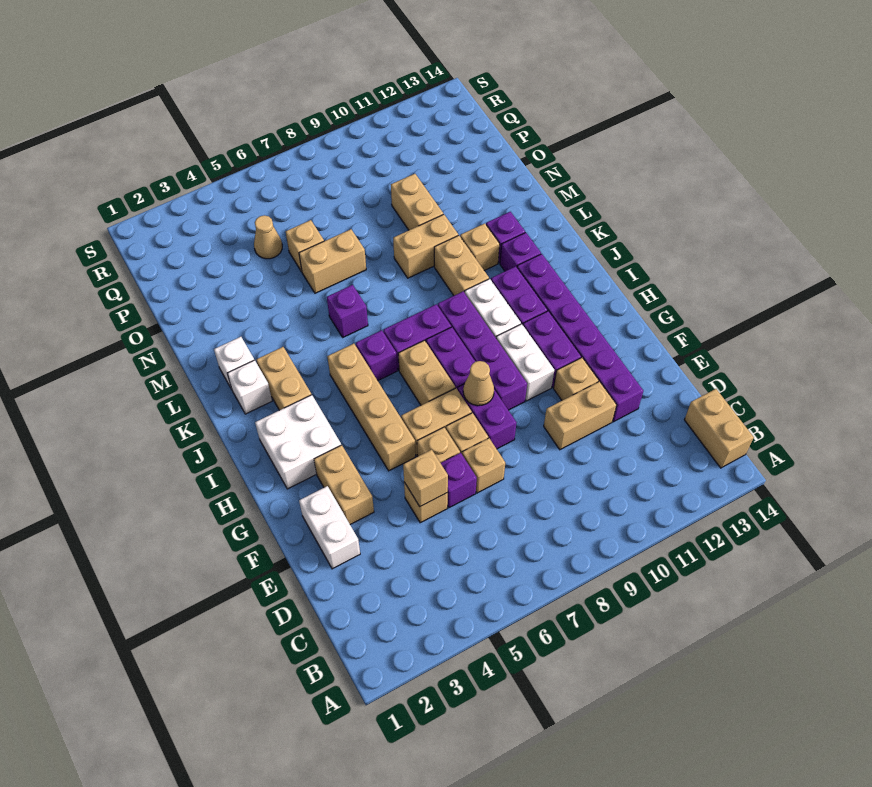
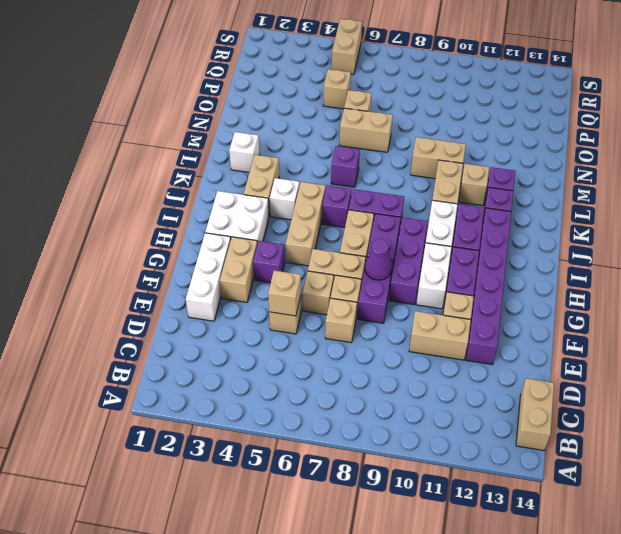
white brick E2:F2 level 1 -> white brick E2:G2 level 1
purple brick E6 level 1 -> purple brick G4 level 1
tan brick G5:J5 level 1 -> tan brick H5:J5 level 1
tan cone G8 level 2 -> purple cone G8 level 2
purple brick G9:J9 level 1 -> purple brick G9:I9 level 1
white brick K2 level 1 -> white brick J4 level 1
tan brick N10:O10 level 1 -> tan brick R5:S5 level 1
tan cone P5 level 1 -> tan brick P5 level 1

